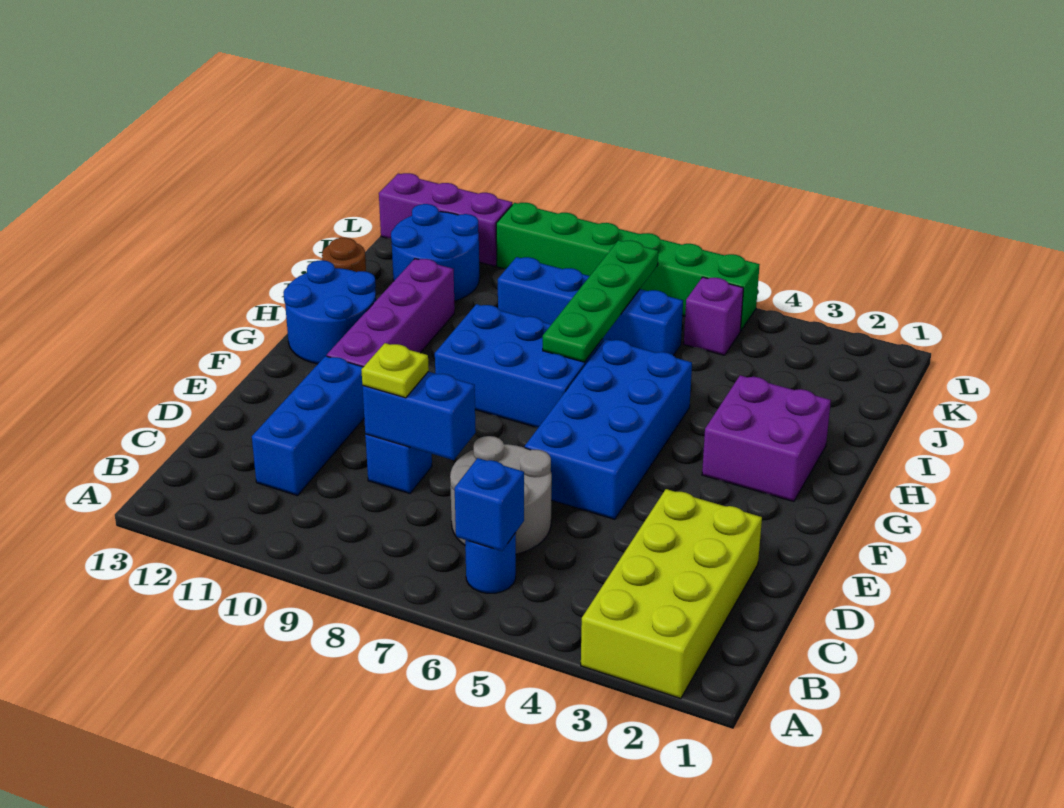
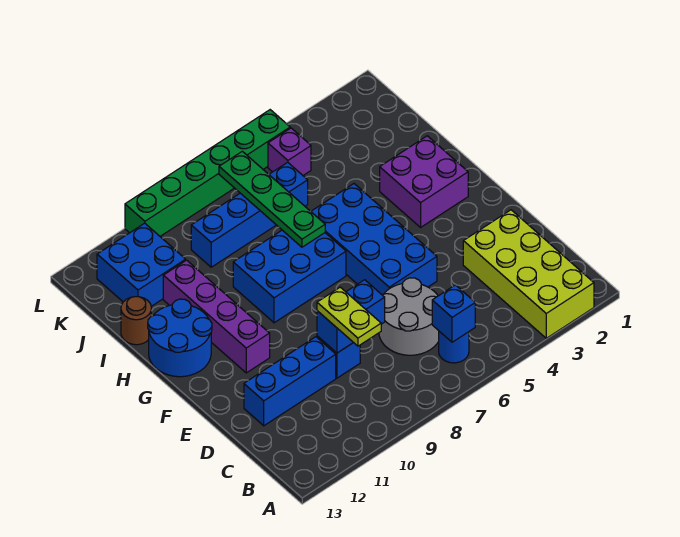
blue brick C11:E11 level 1 -> blue brick D10:D12 level 1
lime plate D9 level 3 -> lime plate C9:D9 level 3
blue round brick J11:K12 level 1 -> blue brick J11:K12 level 1
purple brick L11:L13 level 1 -> none

